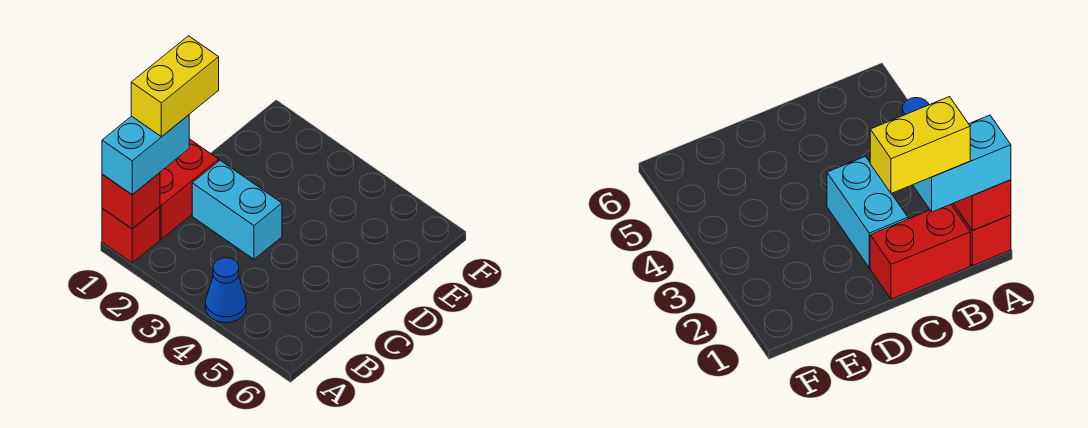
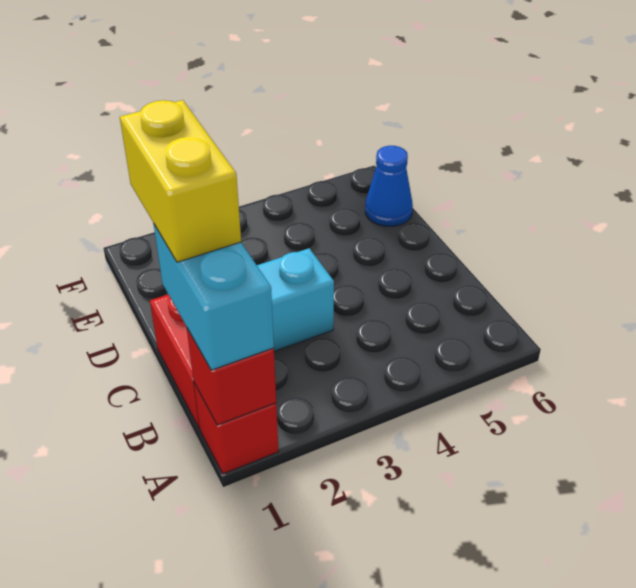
blue cone A4 level 1 -> blue cone E6 level 1

